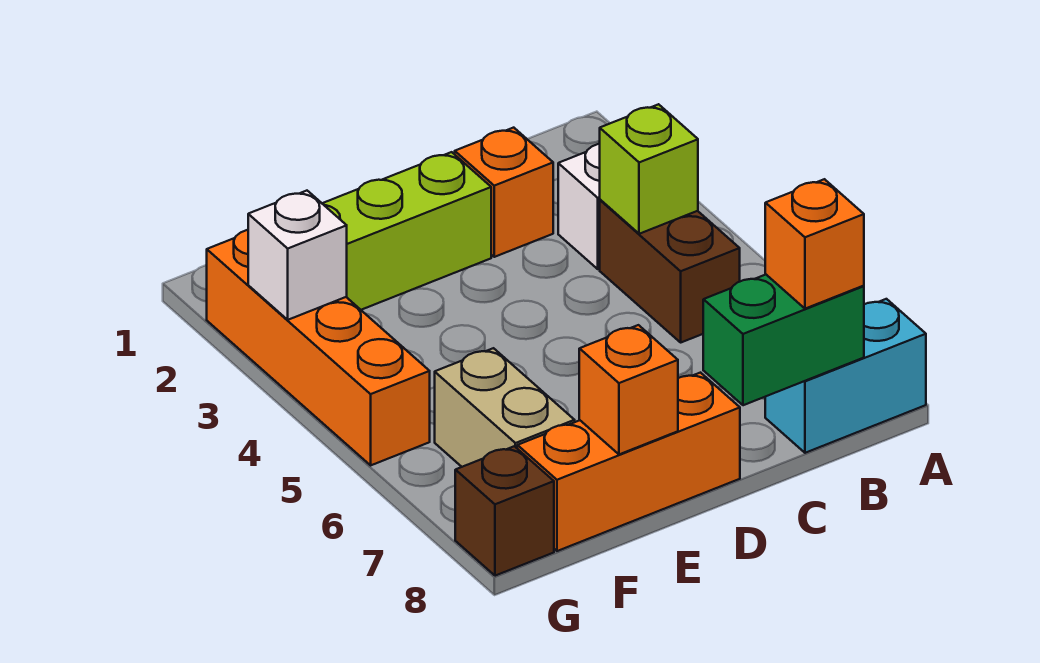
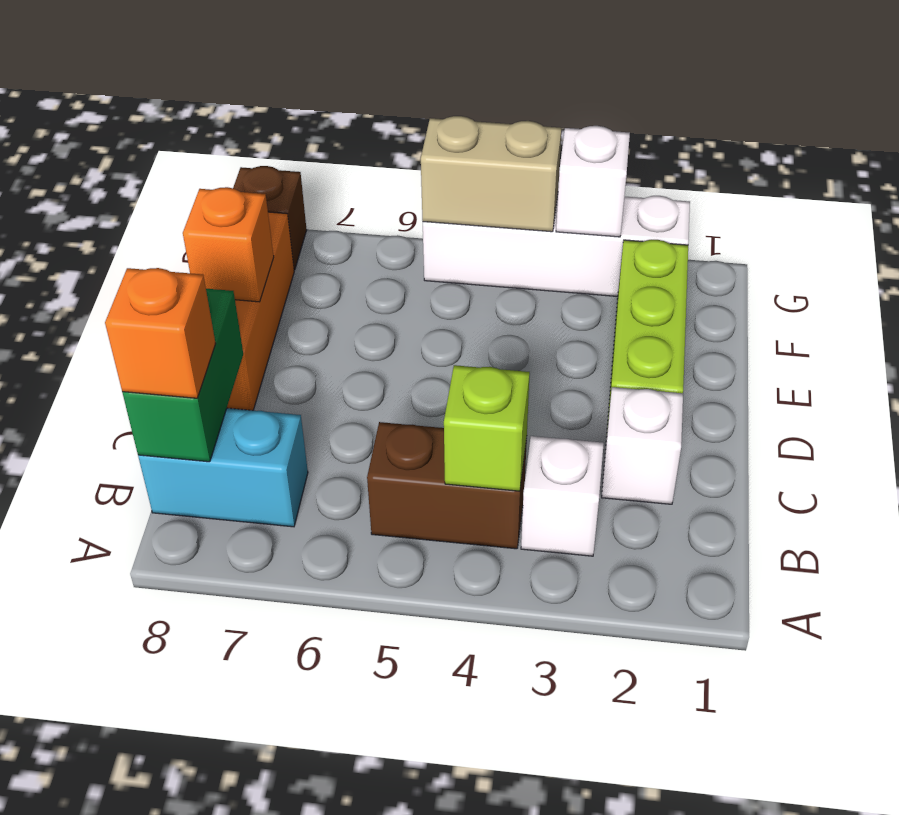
cyan brick A8:B8 level 1 -> cyan brick B7:B8 level 1
orange brick C2 level 1 -> white brick C2 level 1
tan brick F6:F7 level 1 -> tan brick G4:G5 level 2
orange brick G2:G5 level 1 -> white brick G2:G5 level 1

